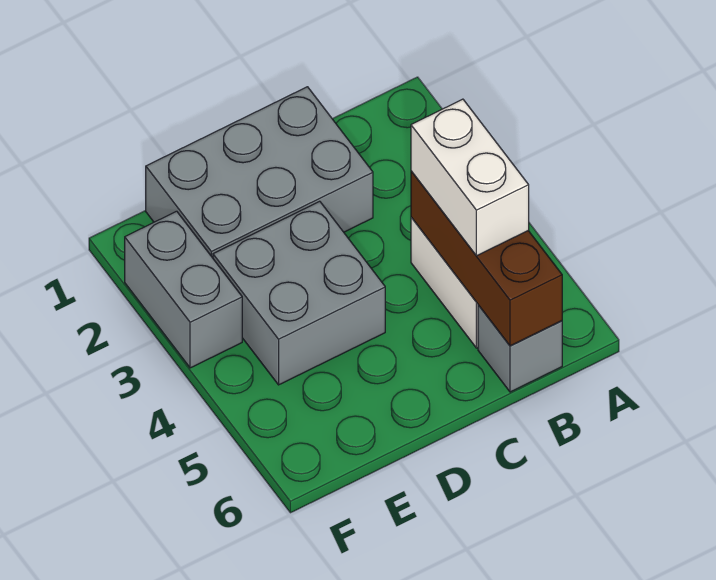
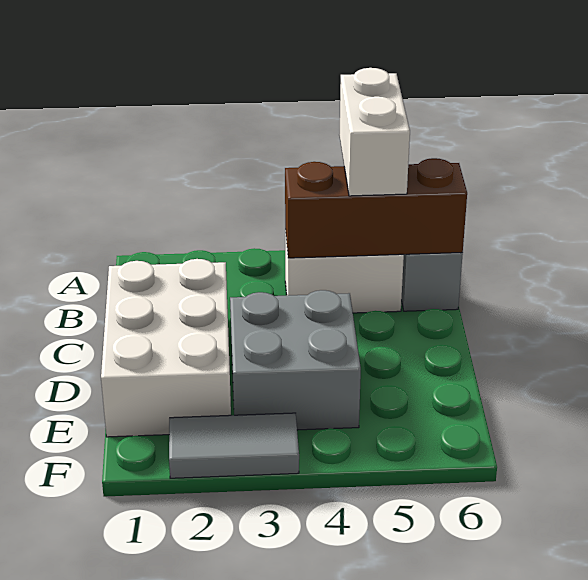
white brick B4:B5 level 3 -> white brick A5:B5 level 3
grey brick C1:E2 level 1 -> white brick C1:E2 level 1
grey brick F2:F3 level 1 -> grey tile F2:F3 level 1

